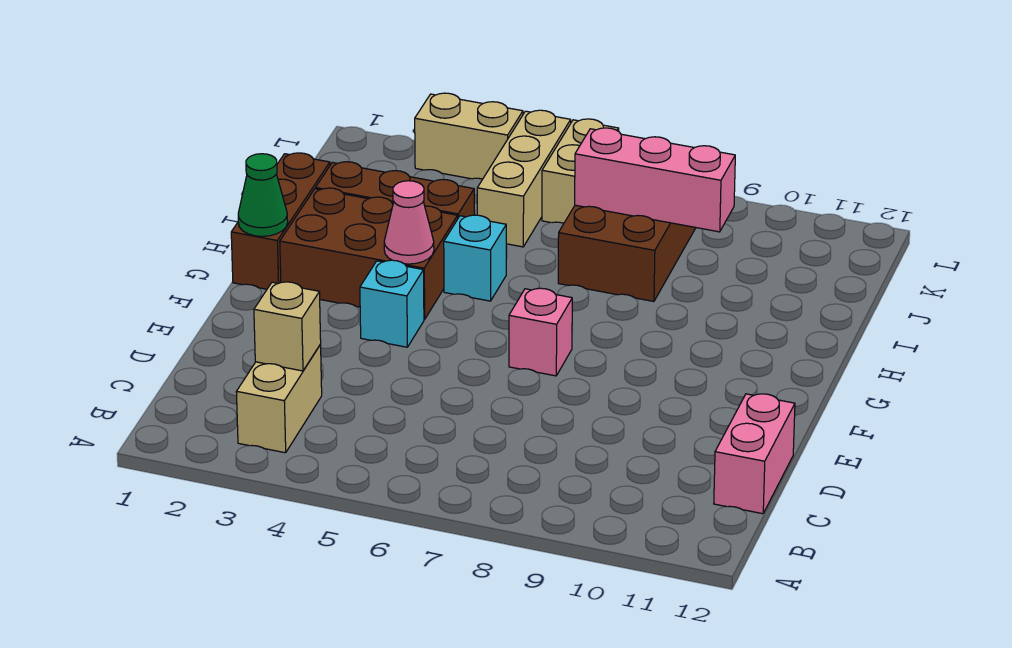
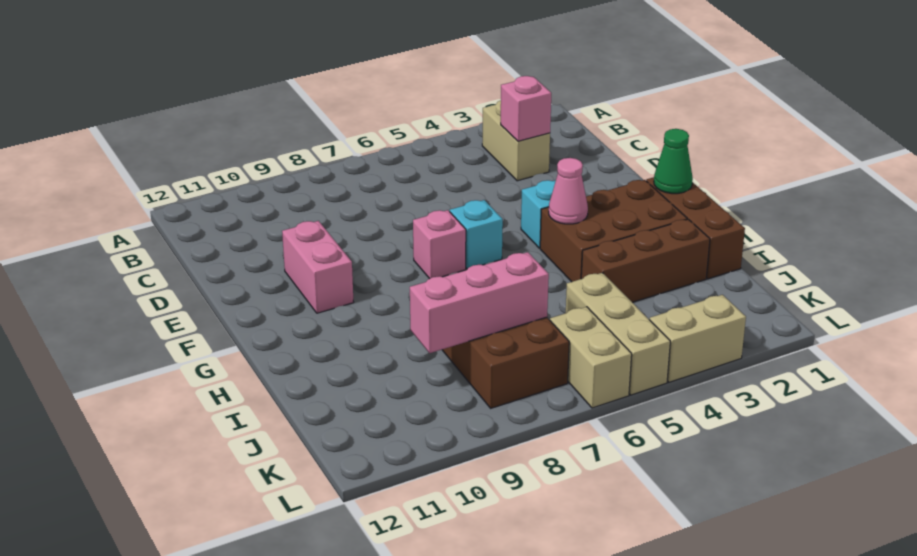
tan brick C3 level 2 -> pink brick C3 level 2
pink brick C12:D12 level 1 -> pink brick E10:F10 level 1
cyan brick H5 level 1 -> cyan brick F6 level 1

